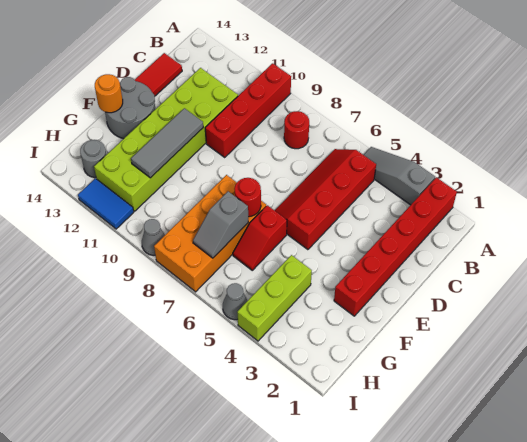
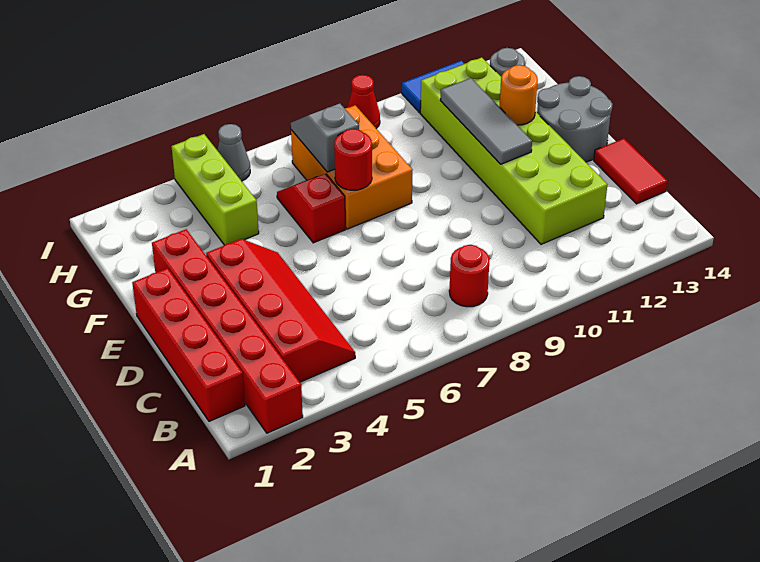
grey slope A3:A5 level 1 top 3 -> none
red brick A10:D10 level 1 -> red brick B1:E1 level 1
red slope B5:E6 level 1 top 5 -> red slope B3:E4 level 1 top 3
orange brick F7:I8 level 1 -> orange brick F7:H8 level 1
orange round brick F14 level 2 -> orange round brick F12 level 2
grey cone I9 level 1 -> red cone I9 level 1

